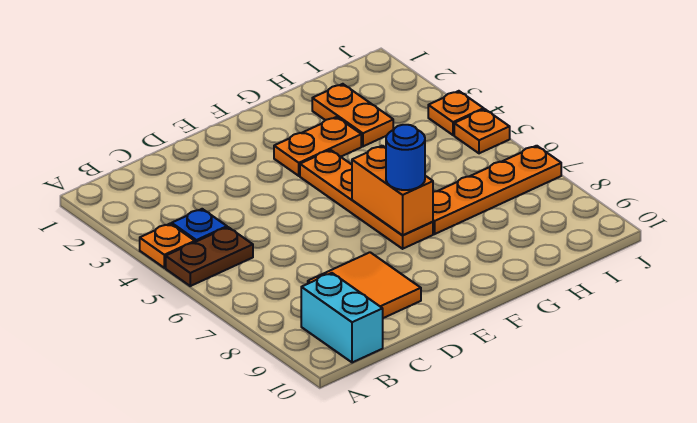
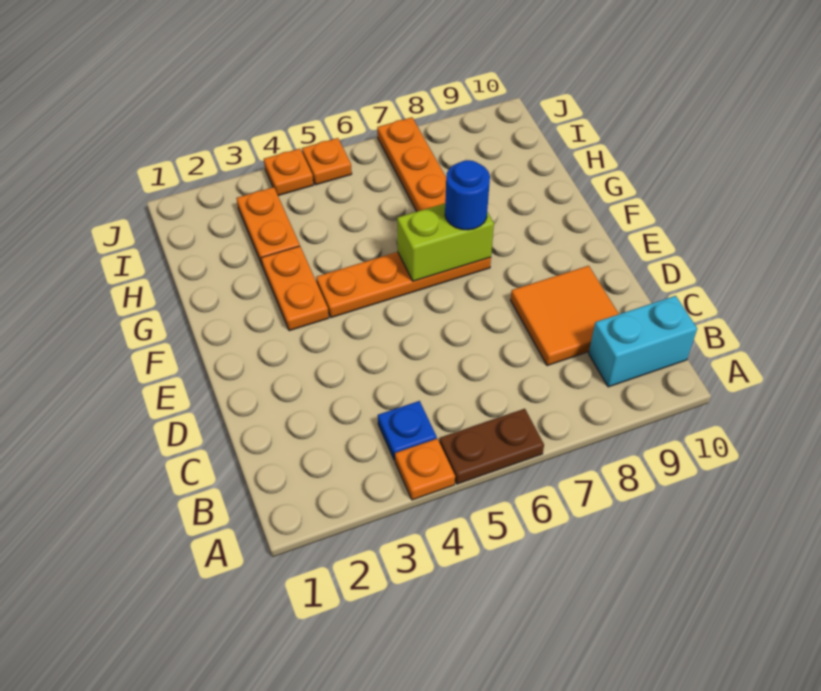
brown plate A5:B5 level 1 -> brown plate A5:A6 level 1
orange brick F6:F7 level 2 -> lime brick F6:F7 level 2
orange plate H2:H3 level 1 -> orange plate H3:I3 level 1

